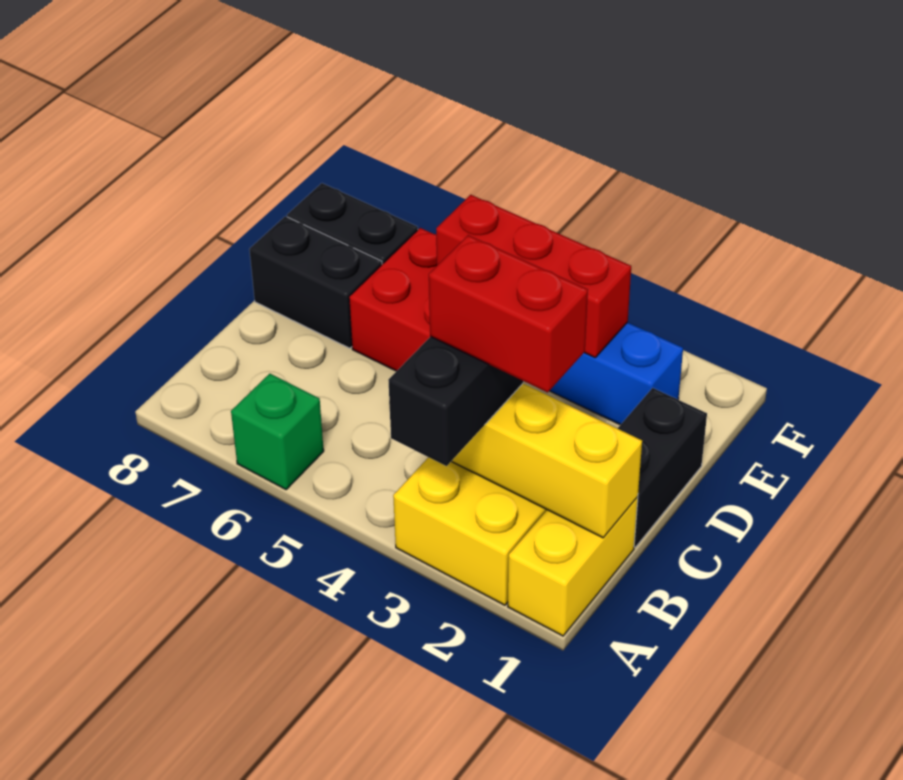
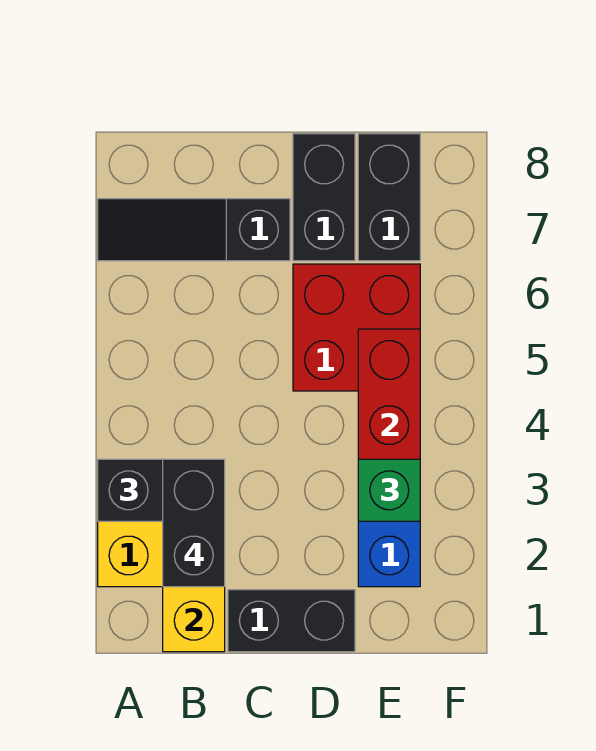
yellow brick A1:B1 level 1 -> none
green brick A6 level 1 -> green brick E3 level 3
none -> black slope A7:C7 level 1 top C
red brick B2:B3 level 4 -> black brick B2:B3 level 4

